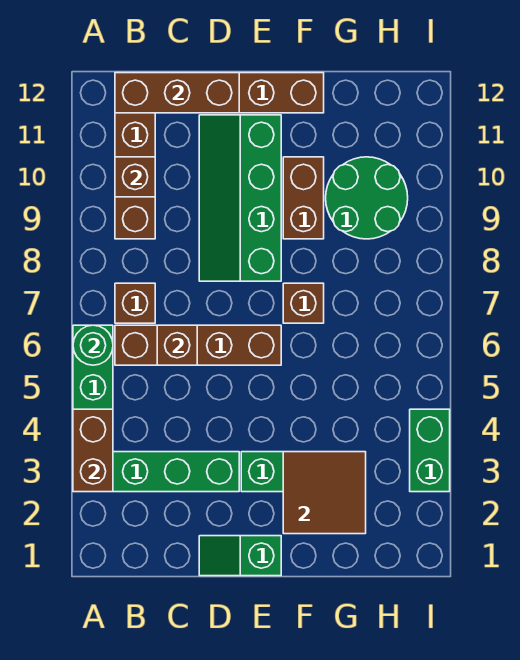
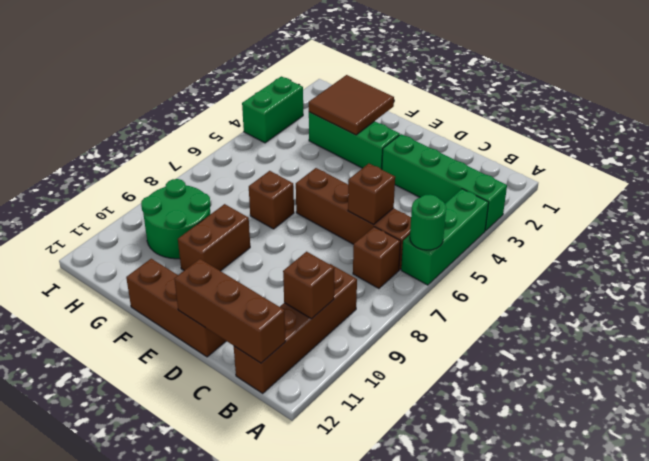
brown brick A3:A4 level 2 -> none
green slope D1:E1 level 1 top E -> none
green slope D8:E11 level 1 top E -> none

